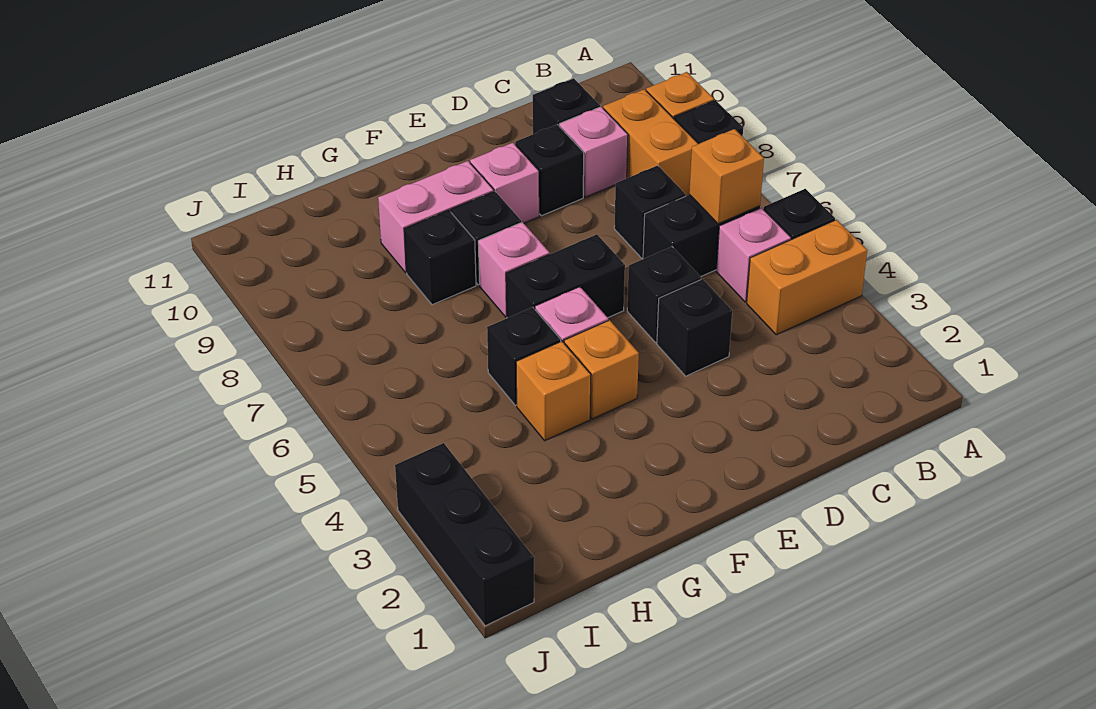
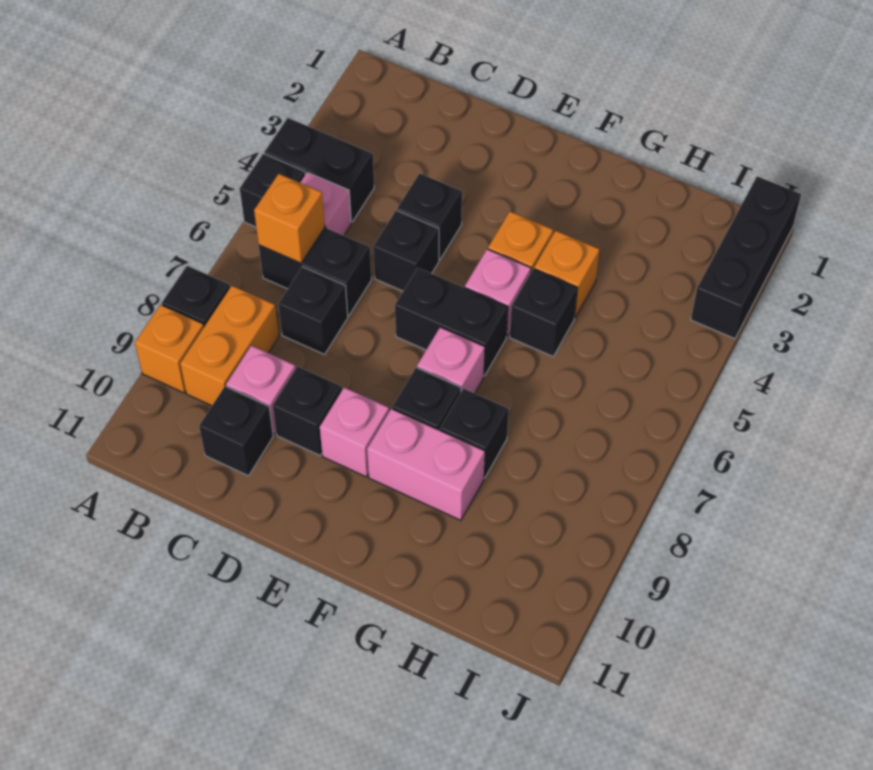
orange brick A4:B4 level 1 -> black brick A4:B4 level 1

